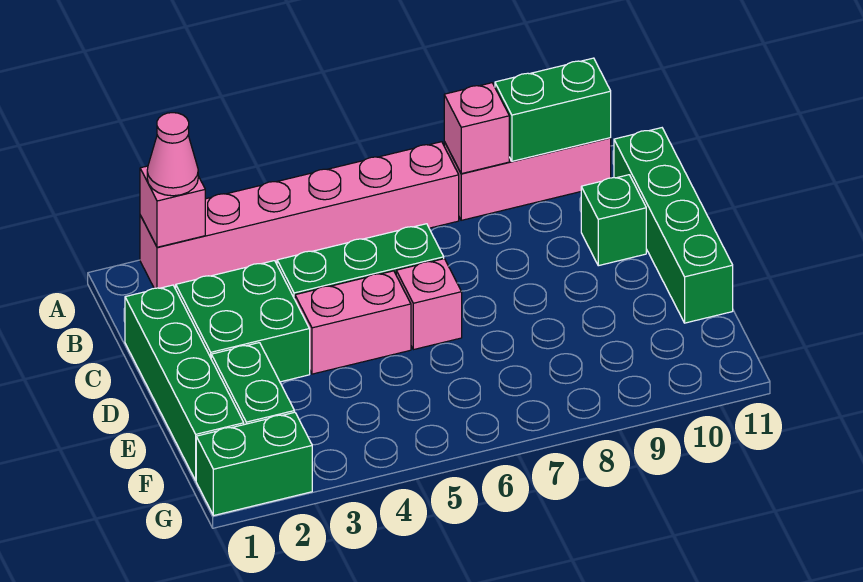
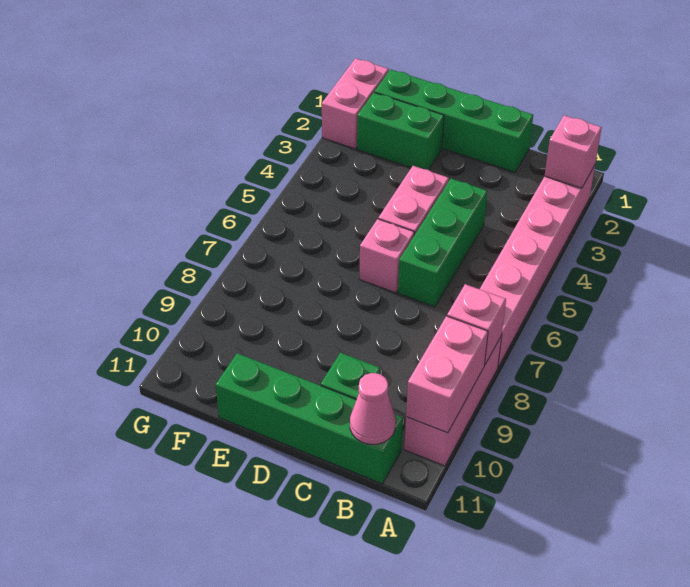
pink cone A2 level 3 -> pink cone B11 level 2
green brick A9:A10 level 2 -> pink brick A9:A10 level 2
green brick C2:D3 level 1 -> none
green brick G1:G2 level 1 -> pink brick G1:G2 level 1

